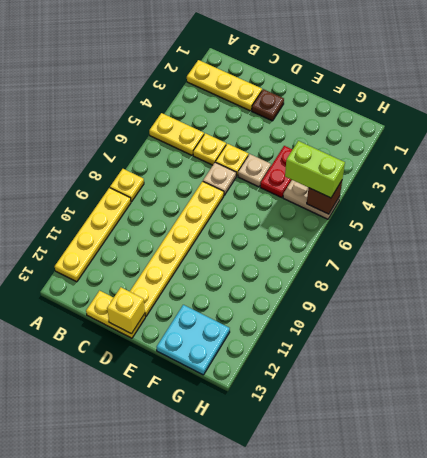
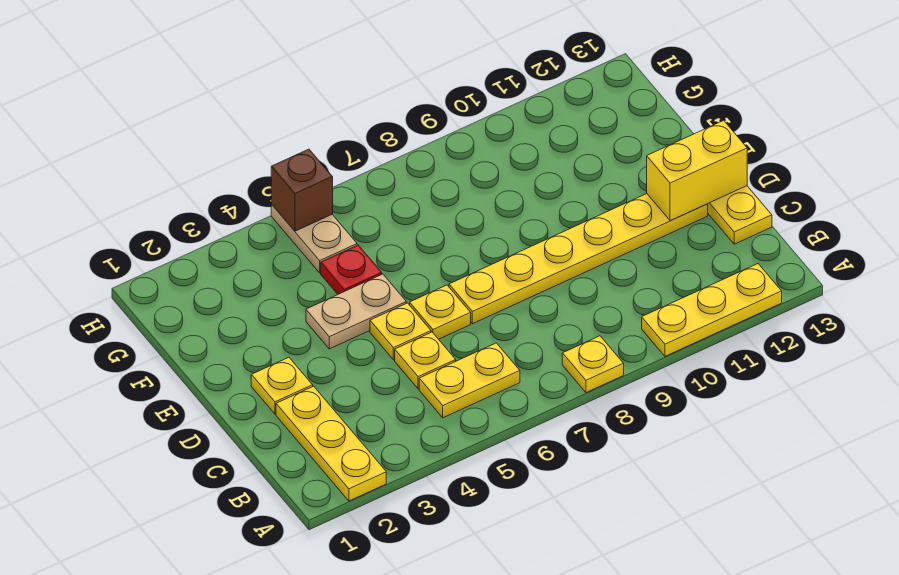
yellow plate A5:B5 level 1 -> yellow plate B5:B6 level 1
yellow plate A9:A12 level 1 -> yellow plate A10:A12 level 1
brown plate D2 level 1 -> yellow plate D2 level 1
tan plate D6 level 1 -> yellow plate D6 level 1
yellow brick D13 level 2 -> yellow brick D12:D13 level 2
tan plate E5 level 1 -> tan plate E4:E5 level 1
red plate F4:F5 level 1 -> red plate F5 level 1
cyan plate F12:G13 level 1 -> none
lime brick G5:H5 level 3 -> none

